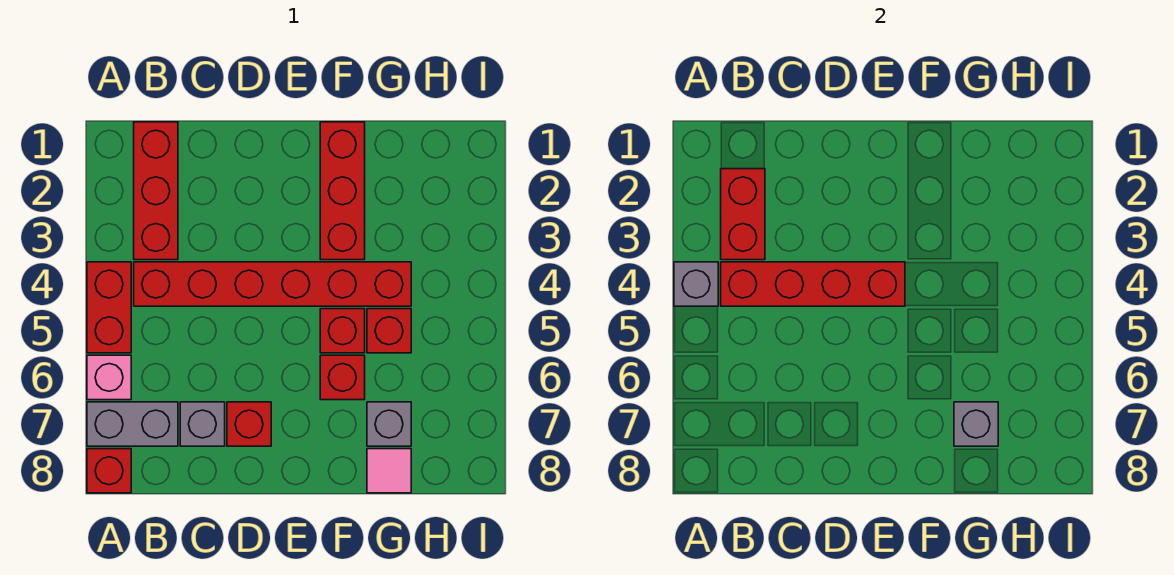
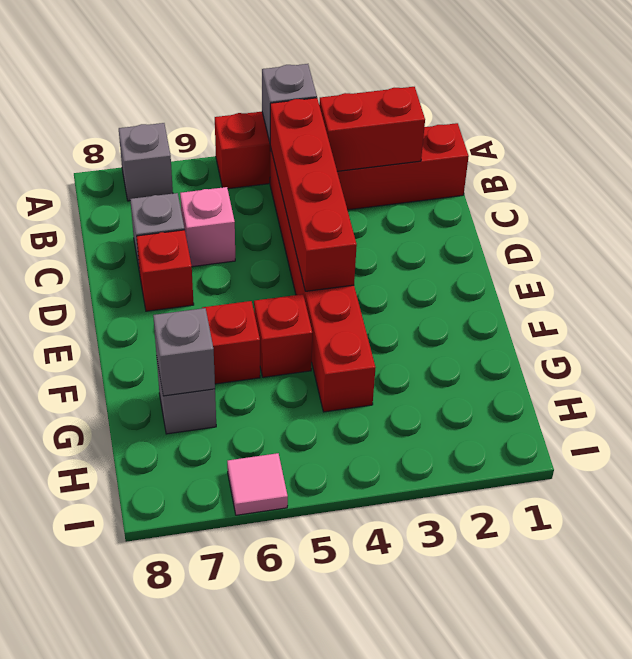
pink brick A6 level 1 -> pink brick C6 level 1
grey brick A7:B7 level 1 -> grey brick A7 level 1
red brick A8 level 1 -> none
red brick F1:F3 level 1 -> none
red brick G5 level 1 -> none
pink tile G8 level 1 -> pink tile I6 level 1

